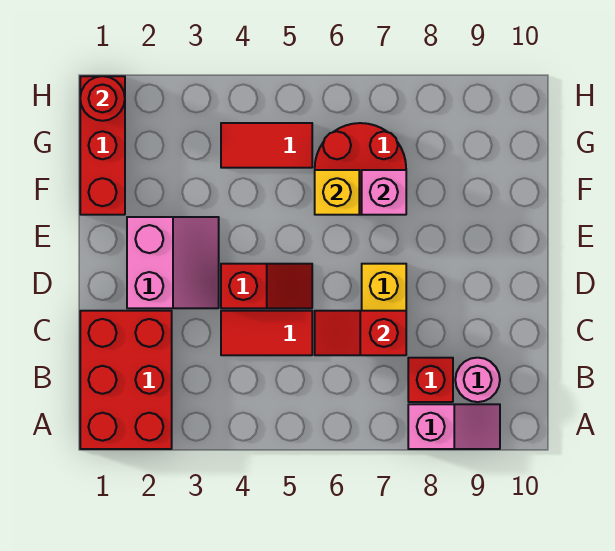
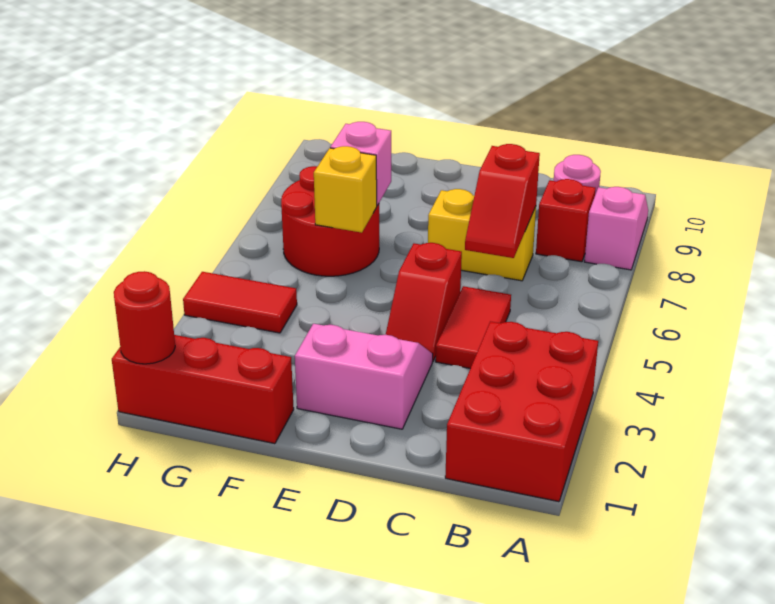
red brick A1:C2 level 1 -> red brick A1:B3 level 1
red slope D4:D5 level 1 top 4 -> red slope D4:D5 level 1 top 5
red tile G4:G5 level 1 -> red tile G4:H4 level 1

